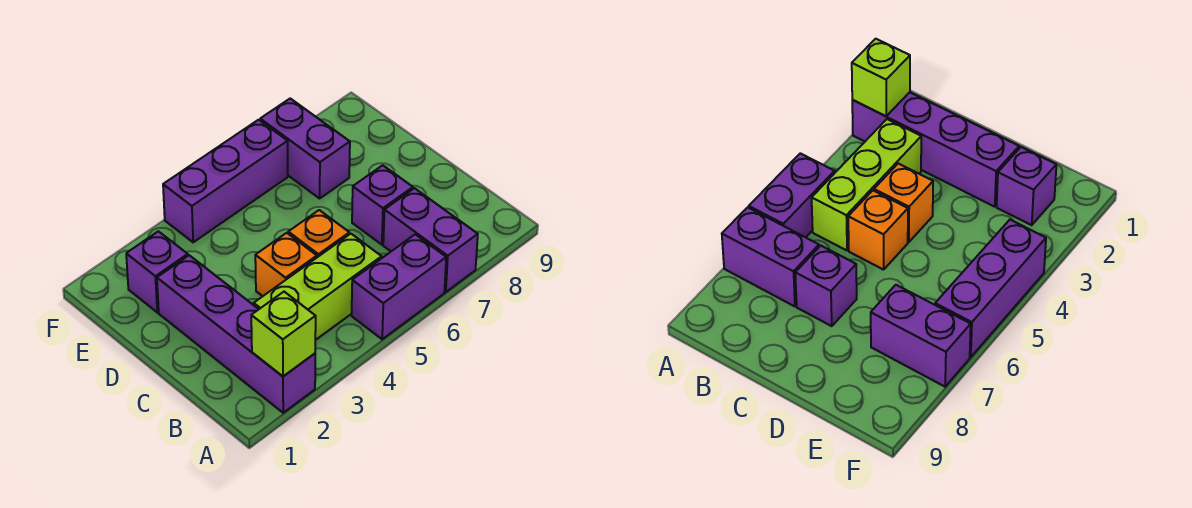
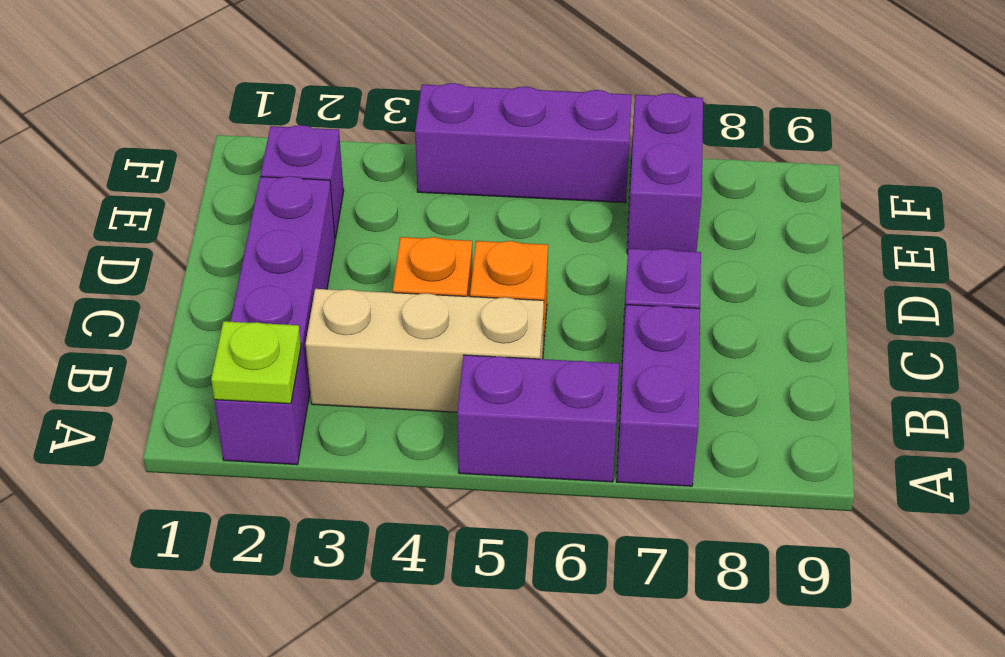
lime brick A2 level 2 -> lime plate A2 level 2
lime brick B3:B5 level 1 -> tan brick B3:B5 level 1

